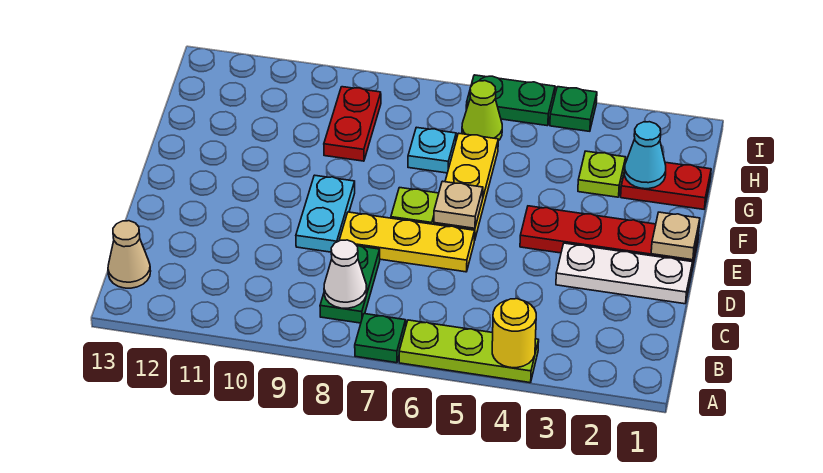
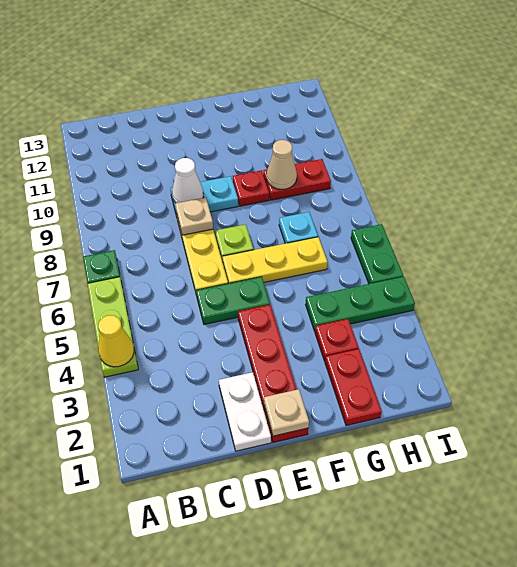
yellow round brick A4 level 2 -> yellow cone A4 level 2
green plate B8:C8 level 1 -> green plate D5:E5 level 1
white cone B8 level 2 -> white cone D9 level 2
tan cone B13 level 1 -> tan cone G9 level 2
white plate D1:D3 level 1 -> white plate D1:D2 level 1
tan plate E6 level 2 -> tan plate D8 level 2
none -> red plate F9 level 1
cyan cone G2 level 2 -> none
lime plate G3 level 1 -> red plate G3 level 1
lime cone H6 level 1 -> none
green plate I4 level 1 -> green plate G4:I4 level 1

